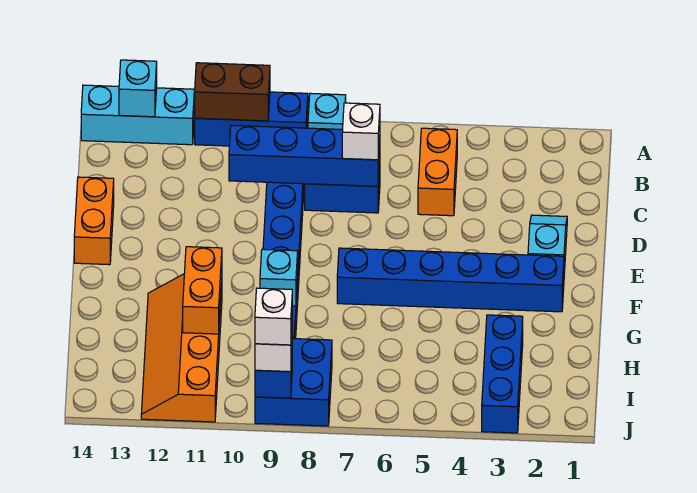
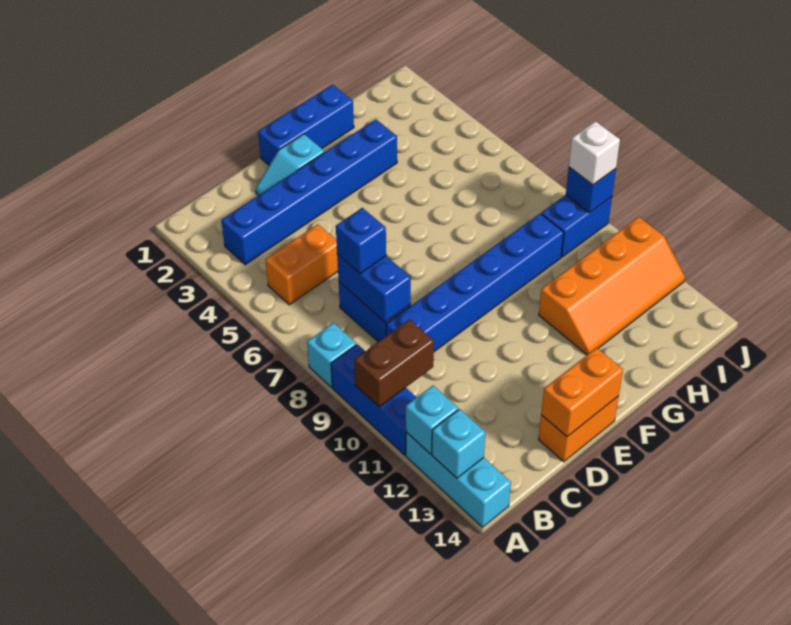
brown brick A10:A11 level 2 -> brown brick A10:B10 level 2
blue brick C7:C10 level 2 -> blue brick C7:C8 level 2
white brick C7 level 3 -> blue brick C7 level 3
blue brick F2:F7 level 1 -> blue brick B3:G3 level 1
cyan brick G9 level 2 -> cyan brick A12 level 2
orange brick G11:H11 level 2 -> orange brick D14:E14 level 2
blue brick H3:J3 level 1 -> blue brick E1:G1 level 1
blue brick I8:J9 level 1 -> blue brick I9:J9 level 1
white brick J9 level 4 -> none

